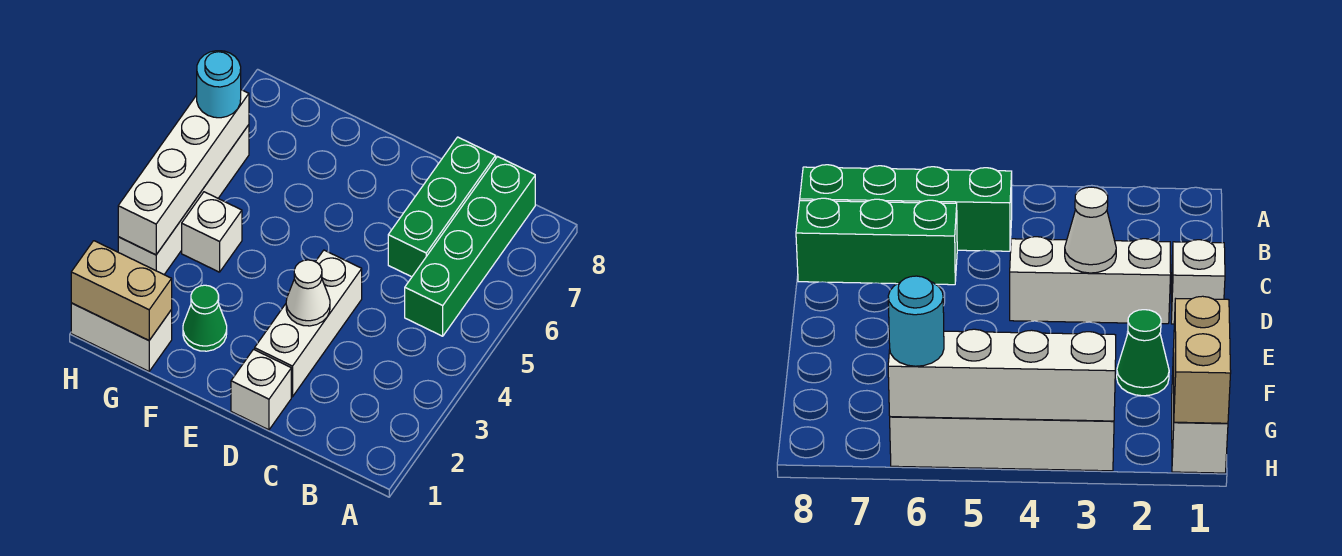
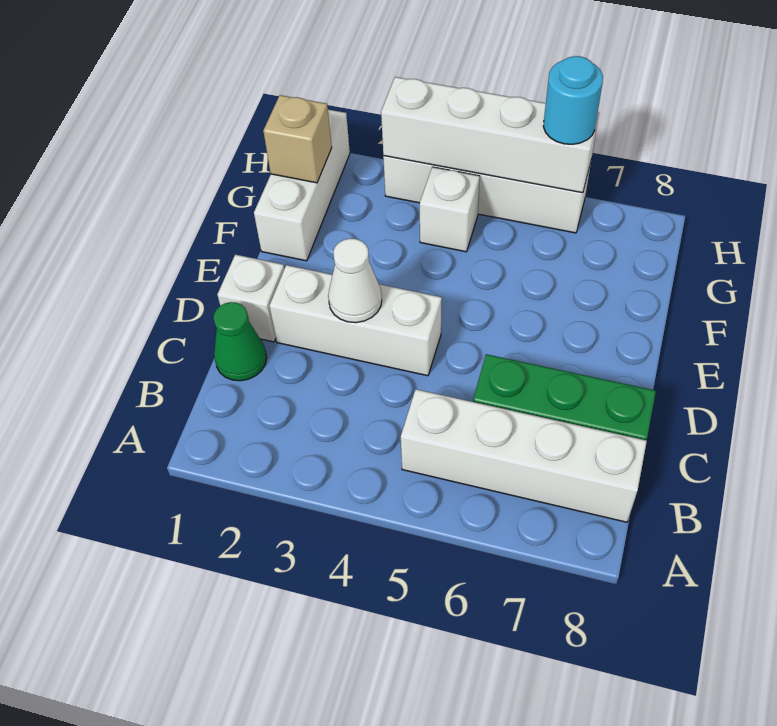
green brick B5:B8 level 1 -> white brick B5:B8 level 1
green cone F2 level 1 -> green cone C1 level 1
white brick G1:H1 level 1 -> white brick F1:H1 level 1
tan brick G1:H1 level 2 -> tan brick G1 level 2

